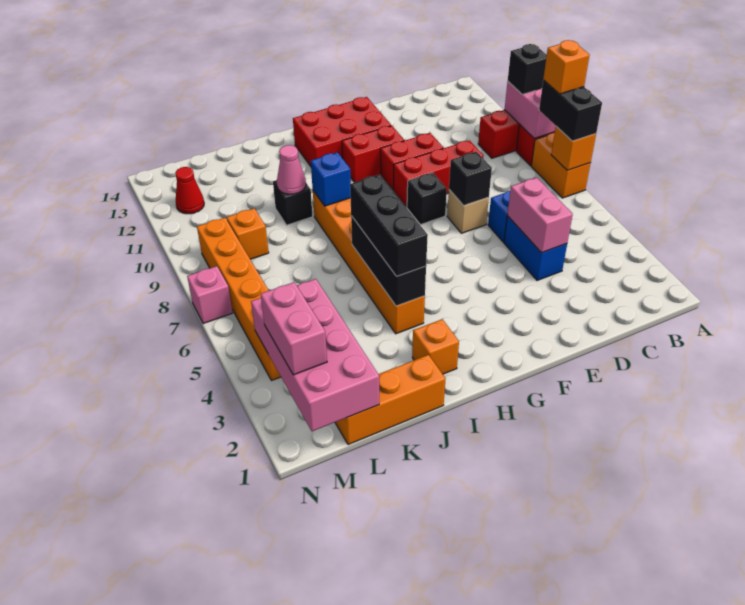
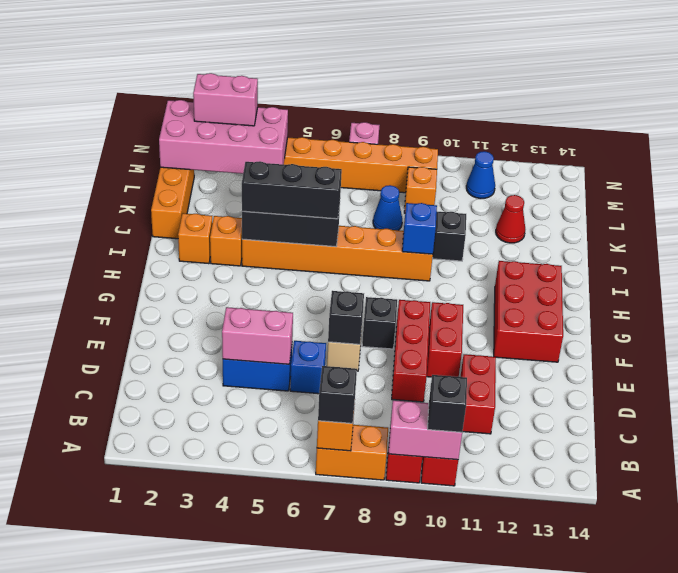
black brick A7:A8 level 3 -> black brick A7 level 3
orange brick A8 level 4 -> orange brick I3 level 1
red brick F11:G11 level 1 -> red brick C11:D11 level 1
pink cone J10 level 2 -> none
none -> blue cone K8 level 1
none -> blue cone M11 level 1
red cone M12 level 1 -> red cone K12 level 1

